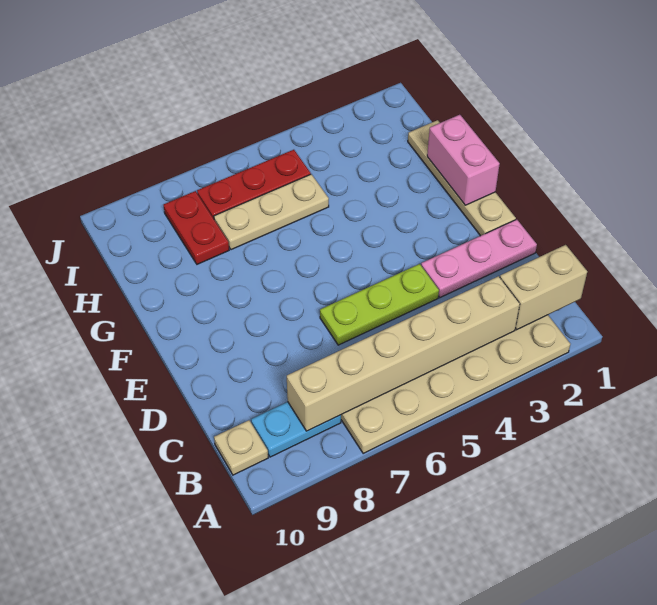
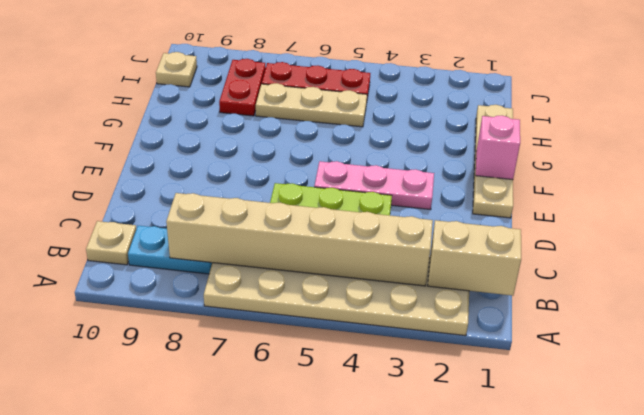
pink plate D1:D3 level 1 -> pink plate E3:E5 level 1
pink brick F1:G1 level 2 -> pink brick F1 level 2
none -> tan plate I10 level 1

